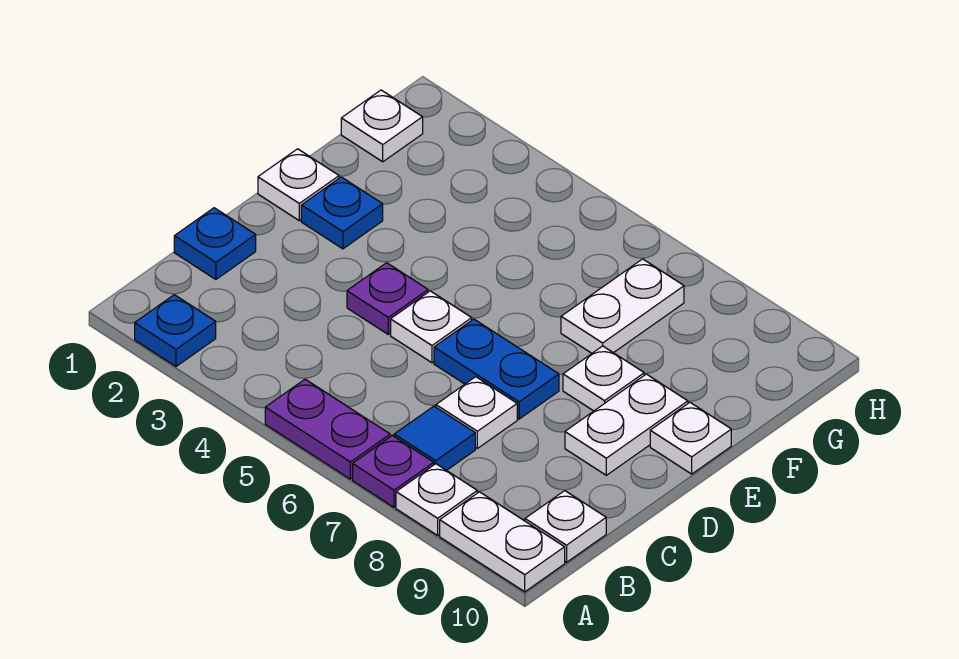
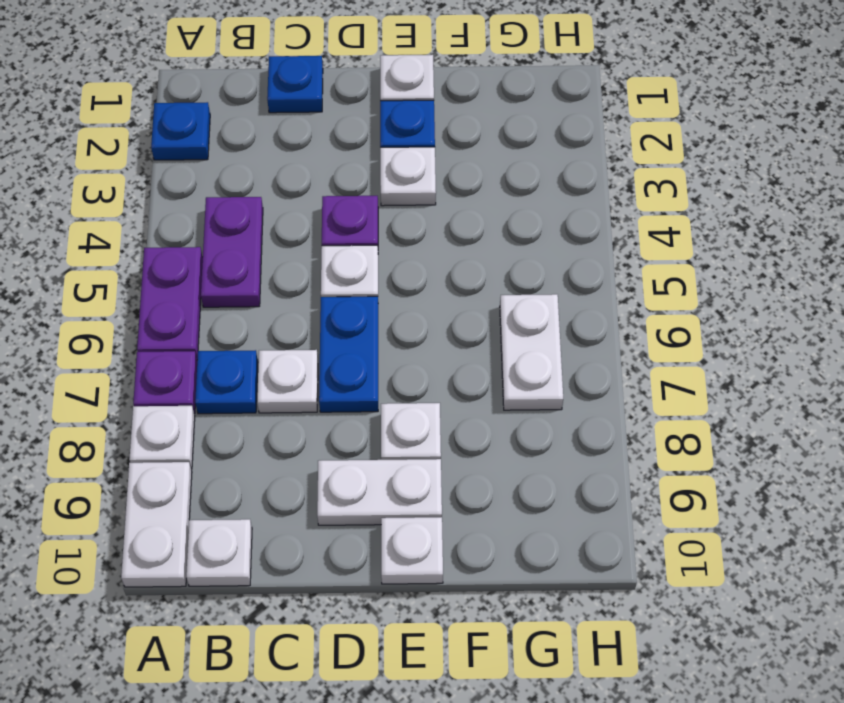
none -> purple plate B4:B5 level 1
blue tile B7 level 1 -> blue plate B7 level 1
white plate F7:G7 level 1 -> white plate G6:G7 level 1
white plate G1 level 1 -> white plate E3 level 1

